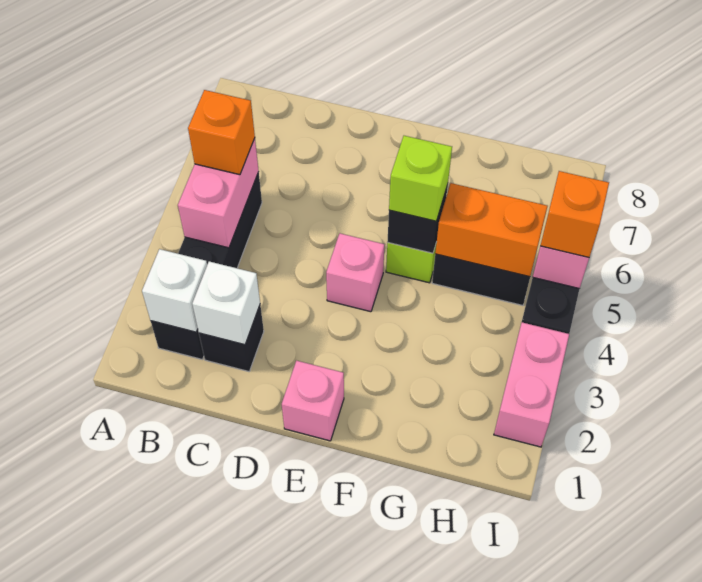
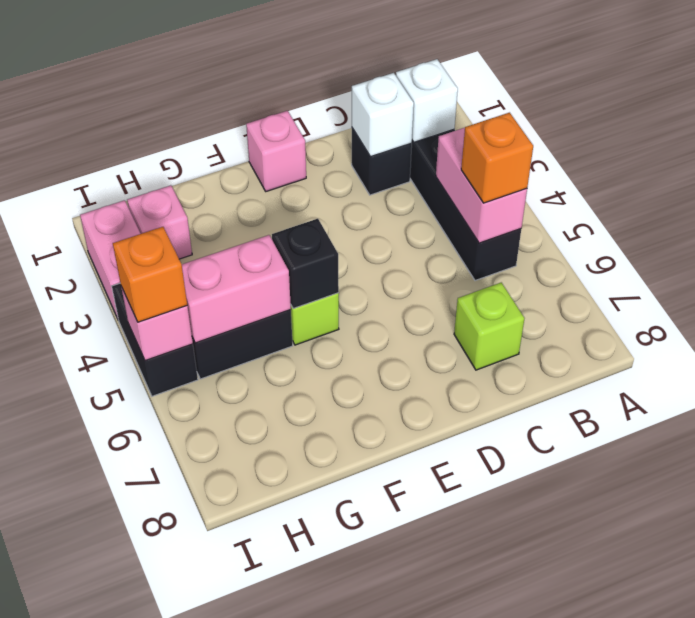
pink brick E4 level 1 -> pink brick H2 level 1
lime brick F5 level 3 -> lime brick C7 level 1
orange brick G5:H5 level 2 -> pink brick G5:H5 level 2

